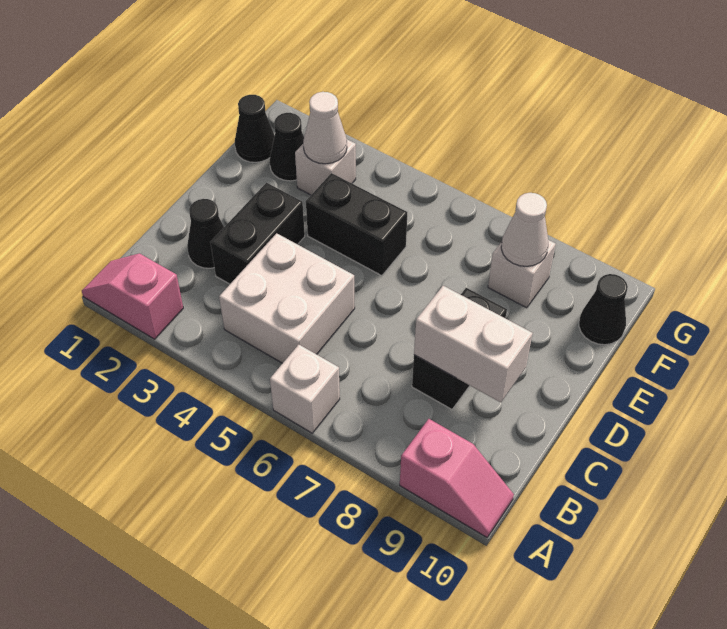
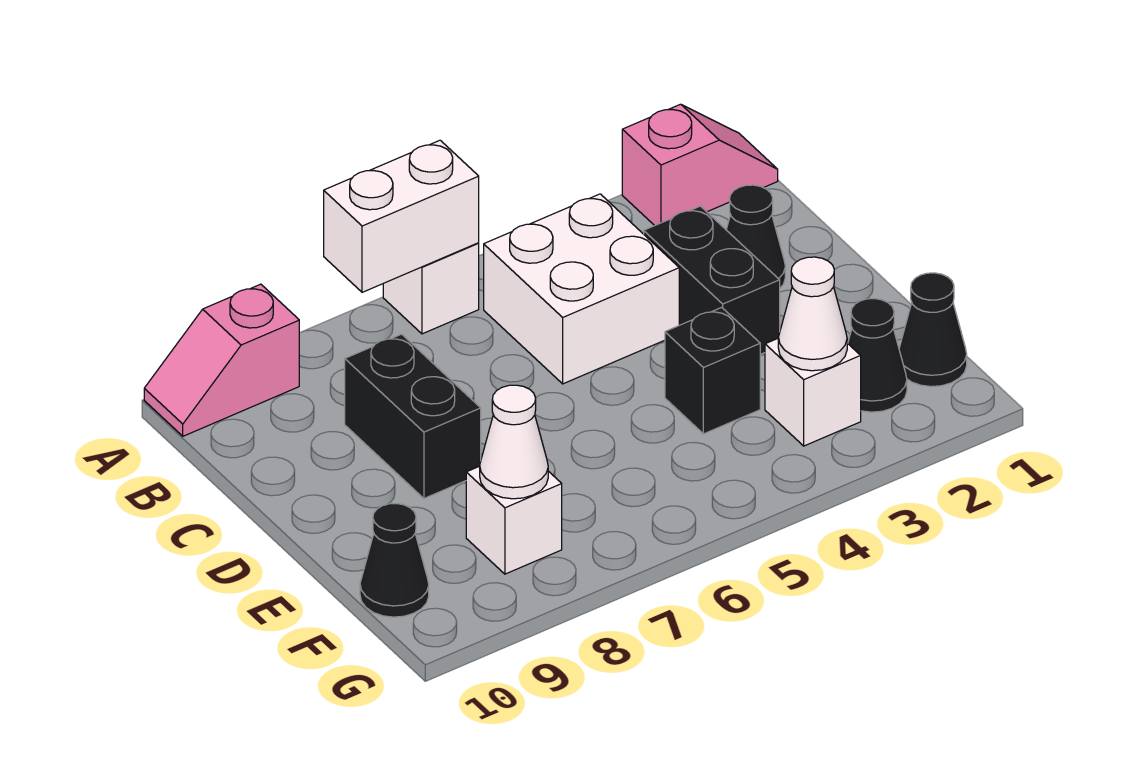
white brick C8:C9 level 2 -> white brick A6:A7 level 2
black brick E4:E5 level 1 -> black brick E4 level 1

